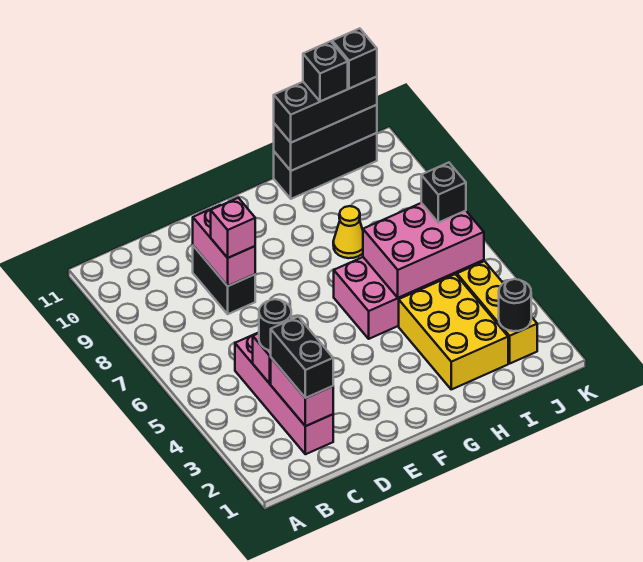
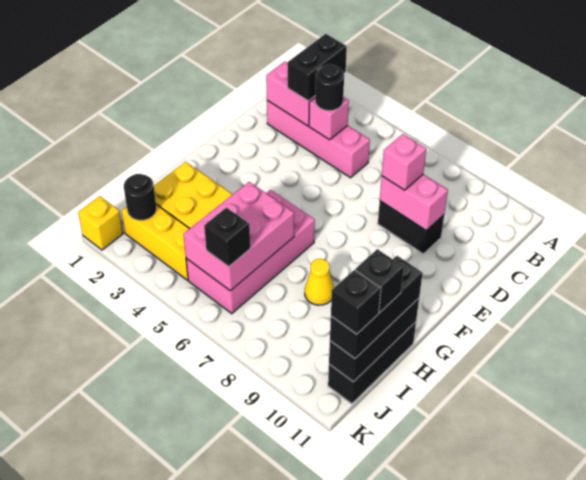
black brick C2:C3 level 3 -> black brick B3:C3 level 3
none -> yellow brick K1 level 1

